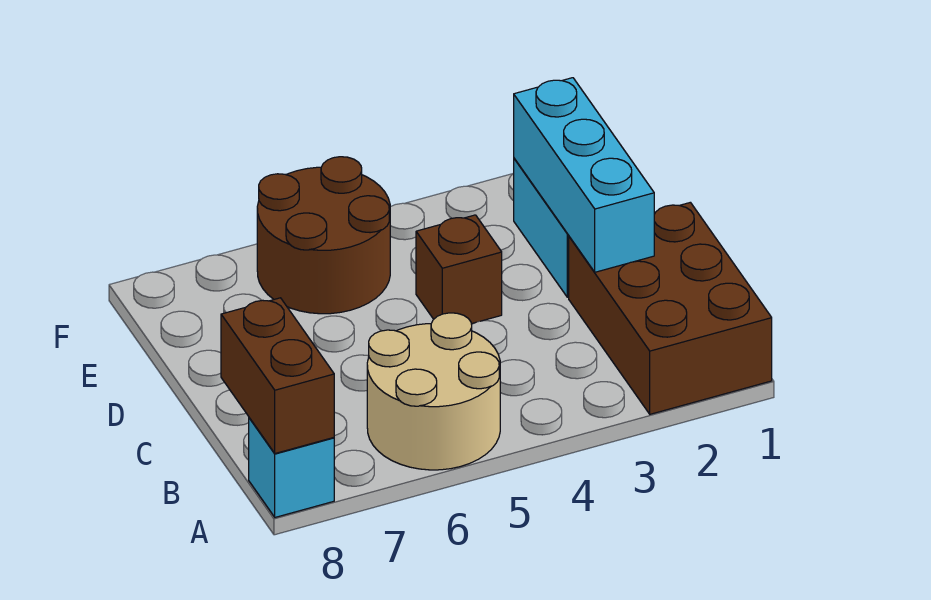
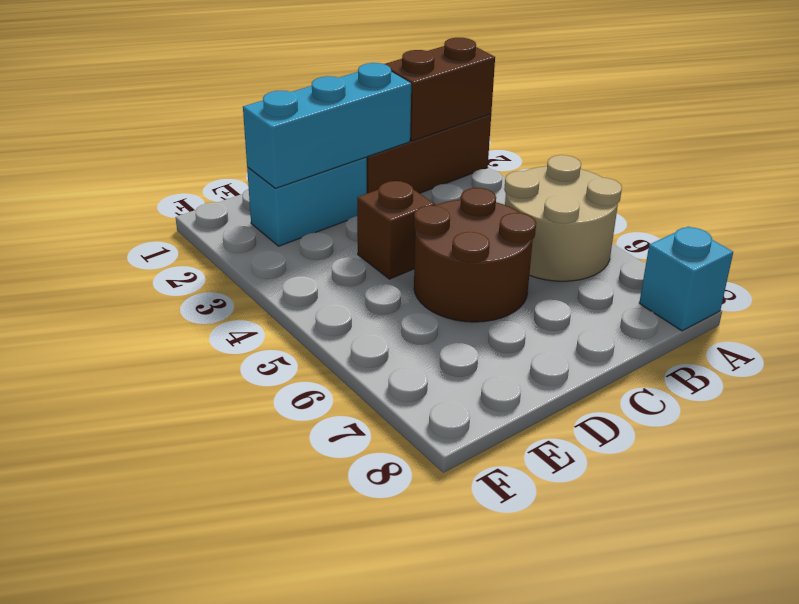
brown brick A8:B8 level 2 -> brown brick A2:B2 level 2
brown round brick E5:F6 level 1 -> brown round brick C5:D6 level 1

